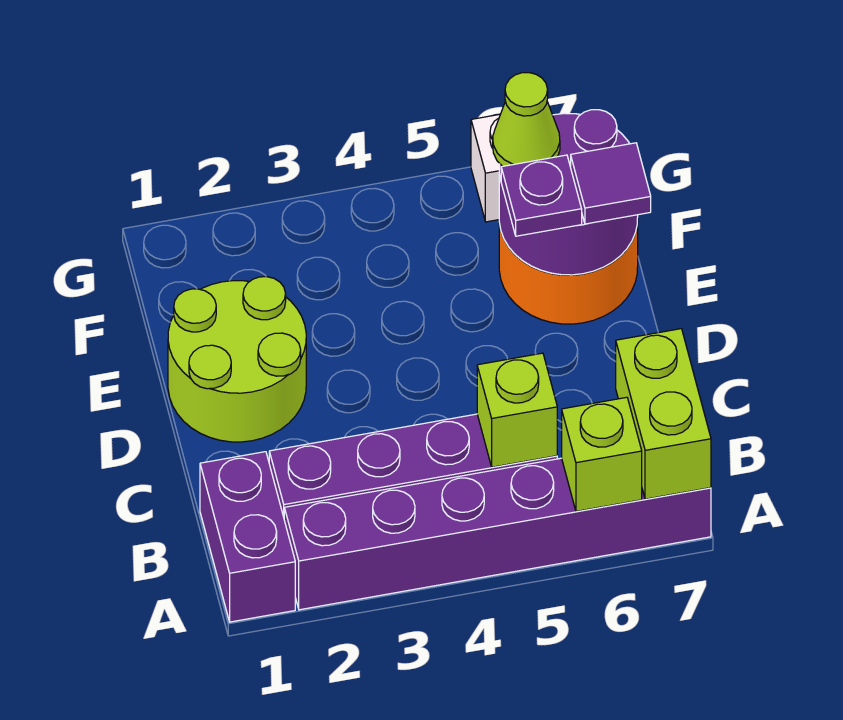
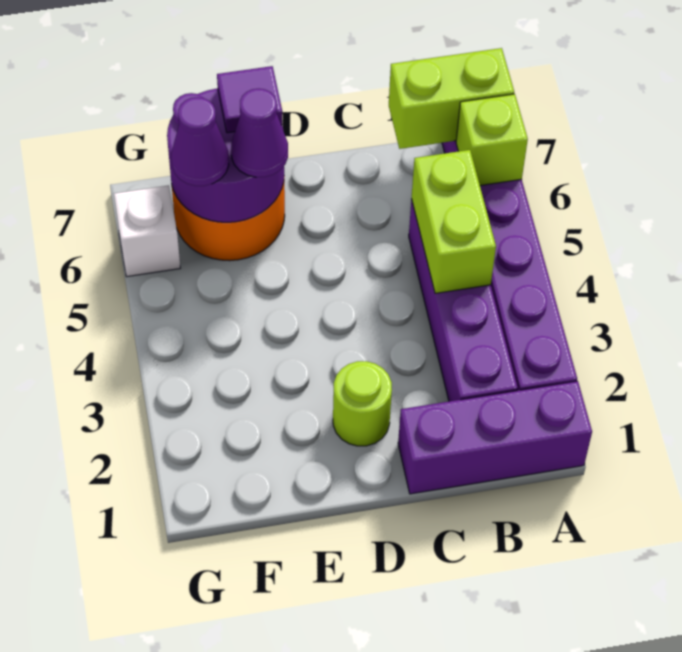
purple brick A1:B1 level 1 -> purple brick A1:C1 level 1
lime brick B5 level 2 -> lime brick B4:B5 level 2
lime round brick D1:E2 level 1 -> lime round brick D2 level 1
purple plate E6 level 3 -> purple cone E6 level 3
lime cone F6 level 3 -> purple cone F6 level 3

